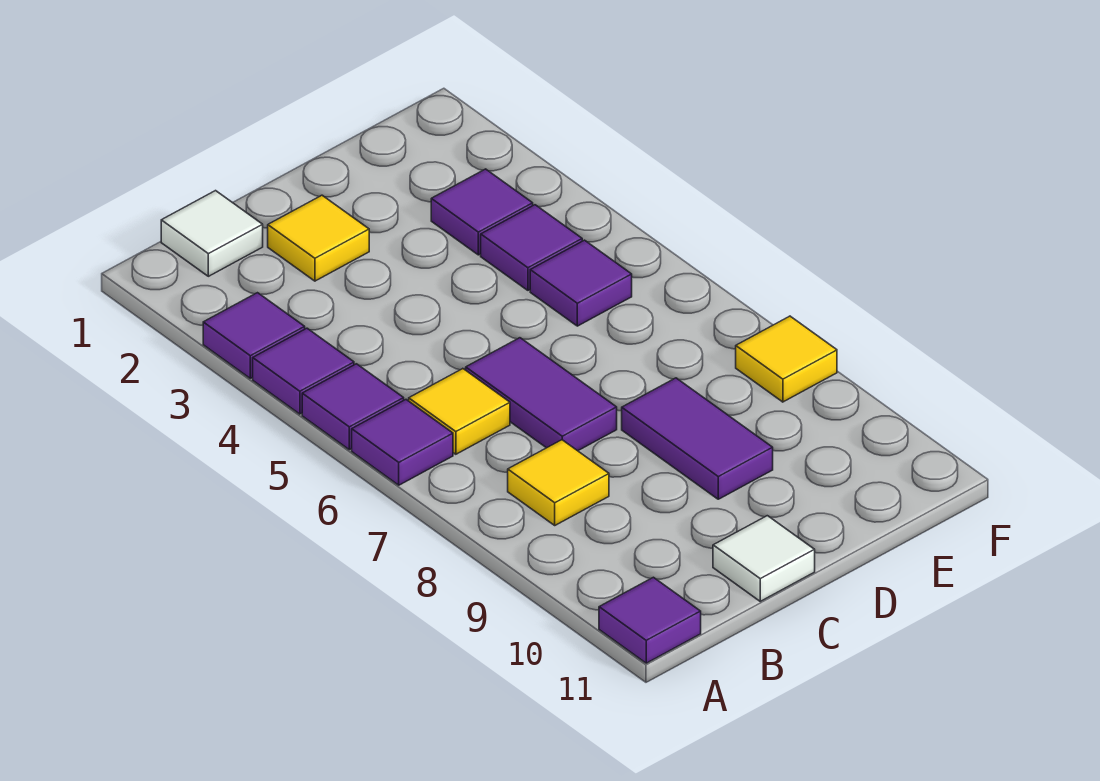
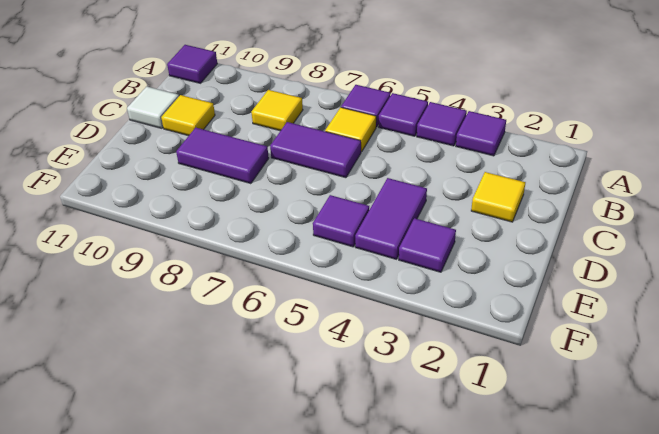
white tile B1 level 1 -> none
purple tile E4 level 1 -> purple tile D4:E4 level 1
yellow tile F8 level 1 -> yellow tile C10 level 1

